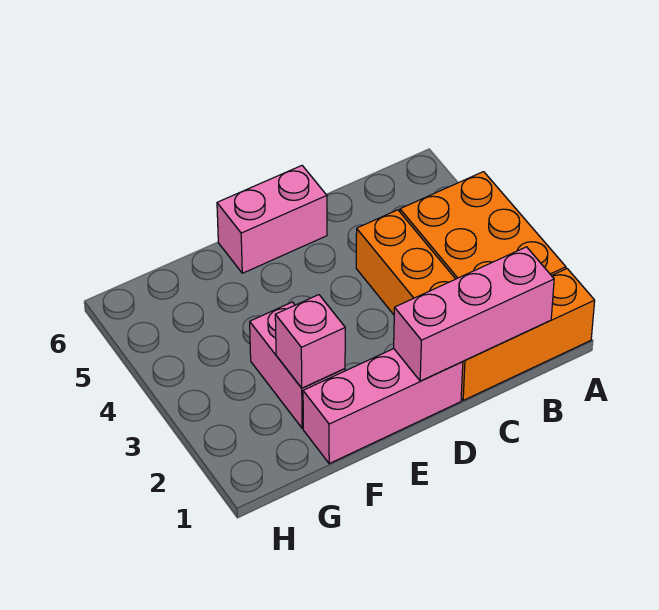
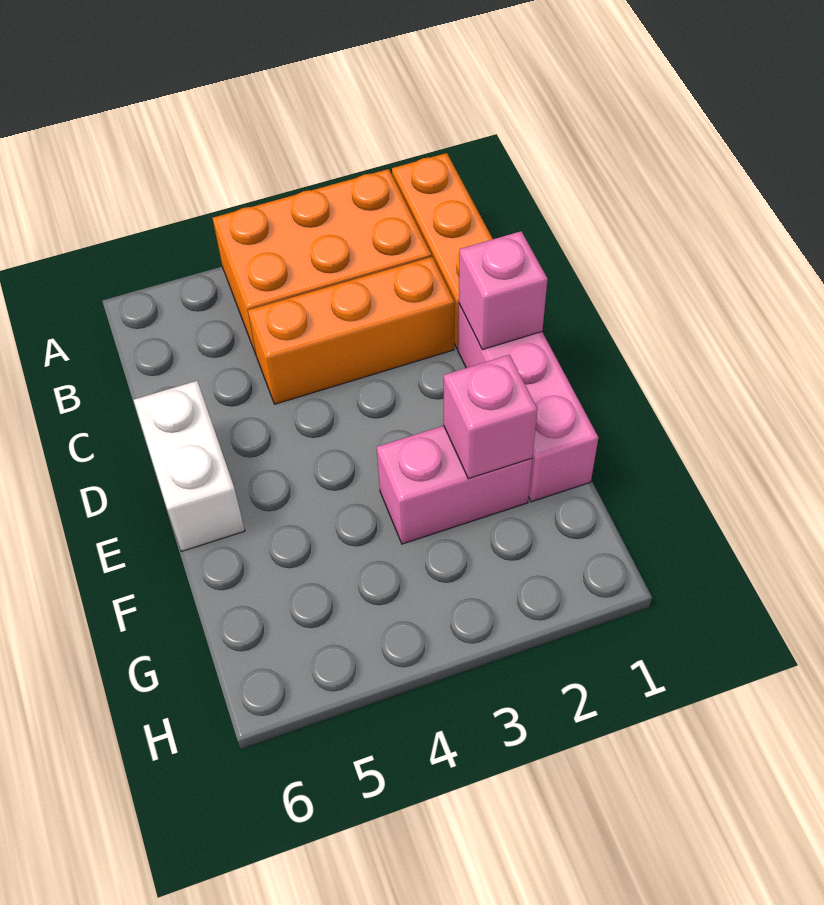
pink brick B1:D1 level 2 -> pink brick D1 level 2
pink brick D6:E6 level 1 -> white brick D6:E6 level 1

